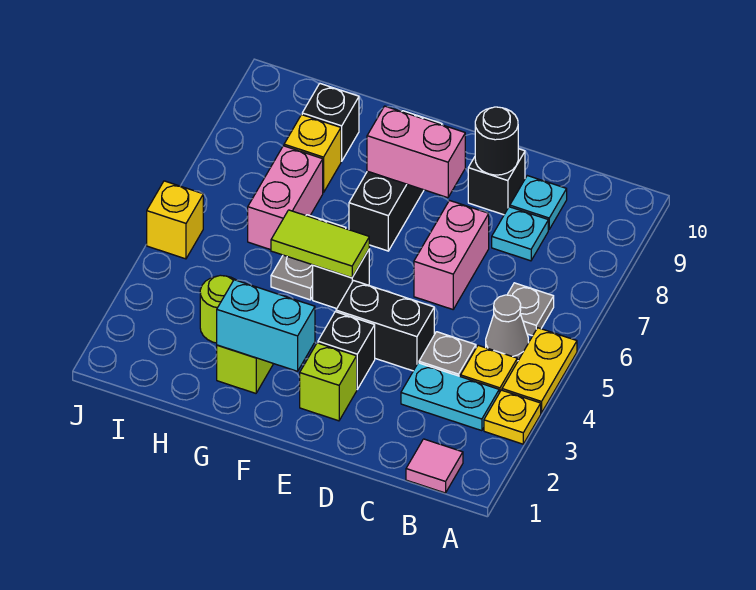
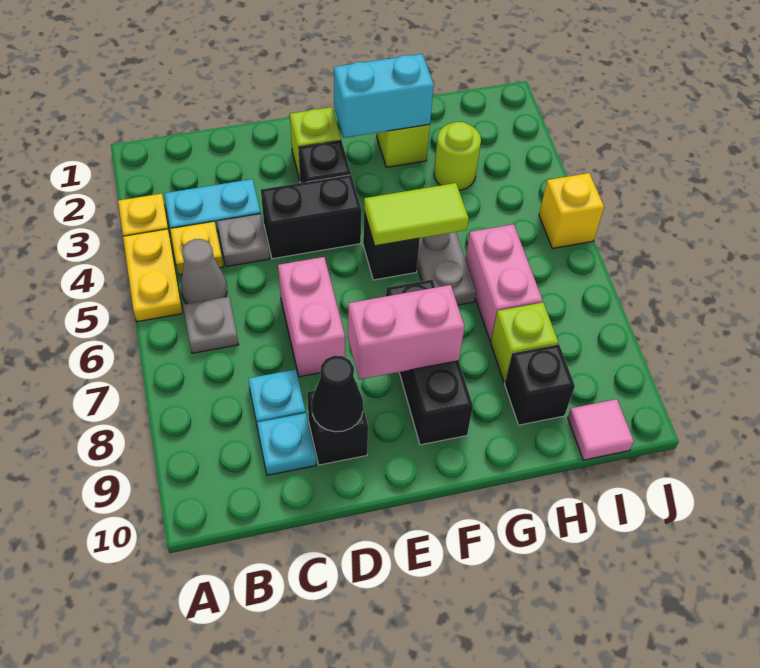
pink tile B1 level 1 -> pink tile I10 level 1
black round brick D9 level 2 -> black cone D9 level 2
yellow brick H8 level 1 -> lime brick H8 level 1

